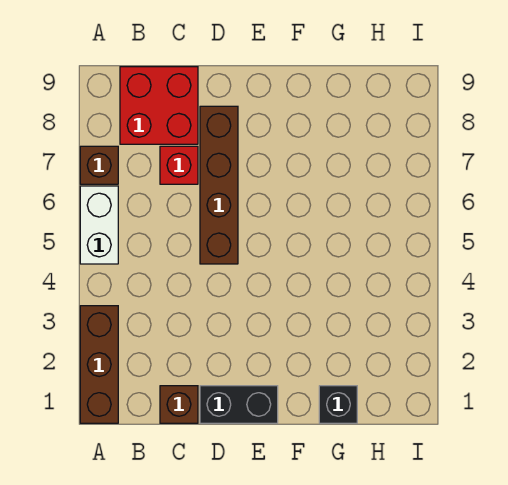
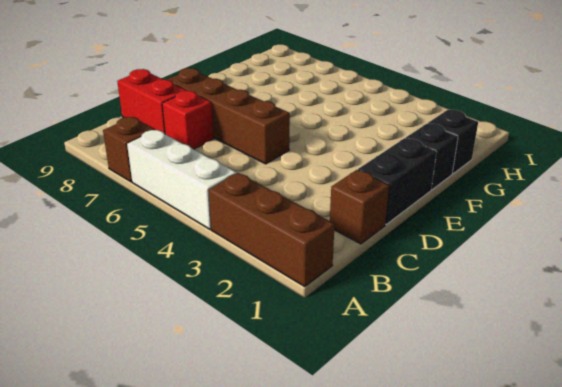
white brick A5:A6 level 1 -> white brick A4:A6 level 1
red brick B8:C9 level 1 -> red brick C8:C9 level 1
none -> black brick F1 level 1

